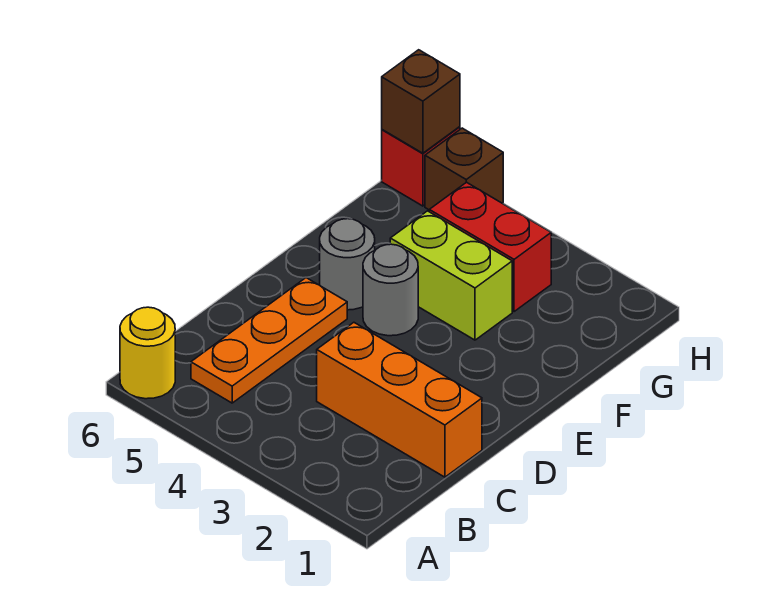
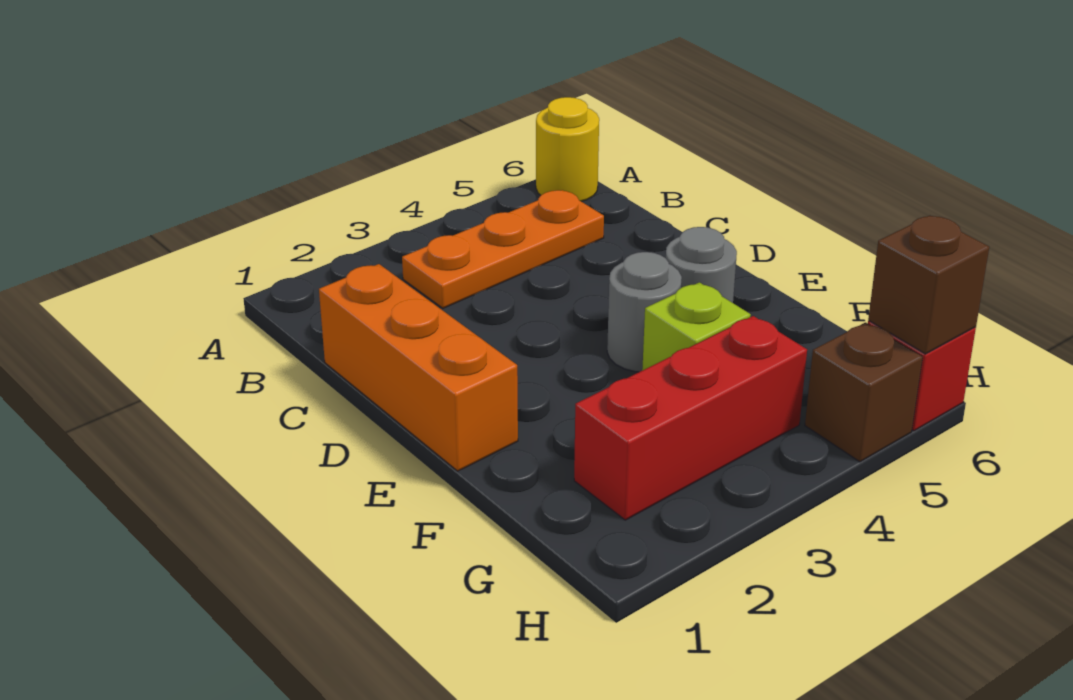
orange plate B5:D5 level 1 -> orange plate B3:B5 level 1
orange brick C1:C3 level 1 -> orange brick C1:E1 level 1
lime brick F3:F4 level 1 -> lime brick F4 level 1
red brick G3:G4 level 1 -> red brick G2:G4 level 1

